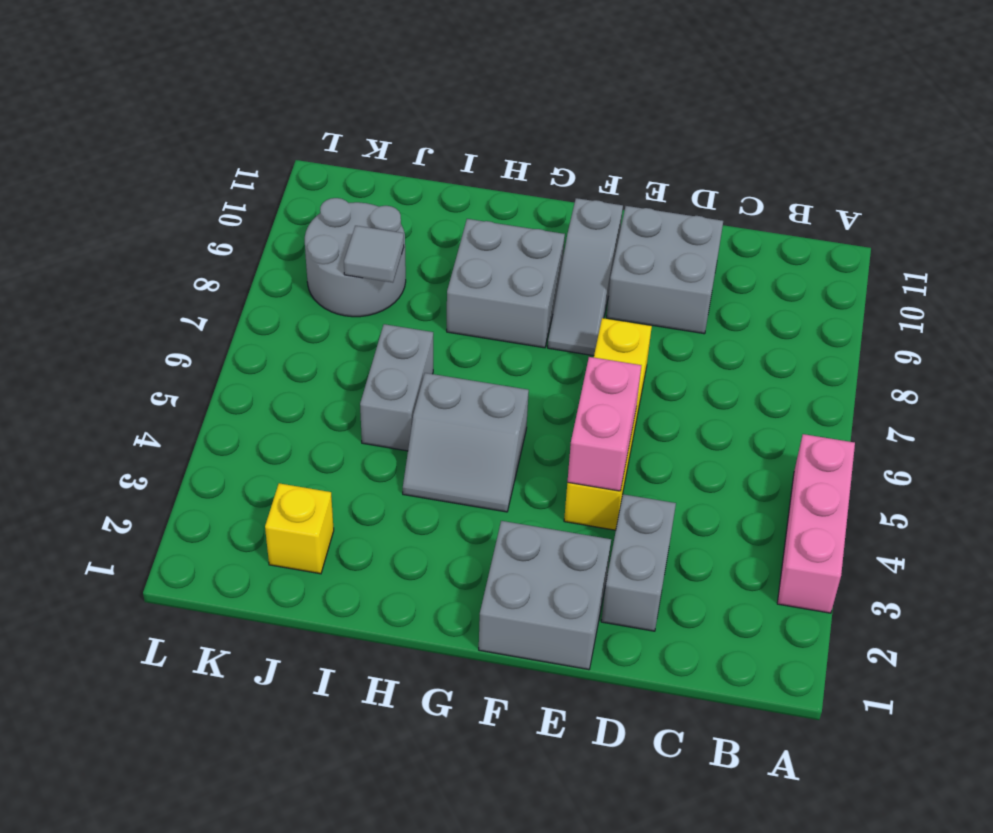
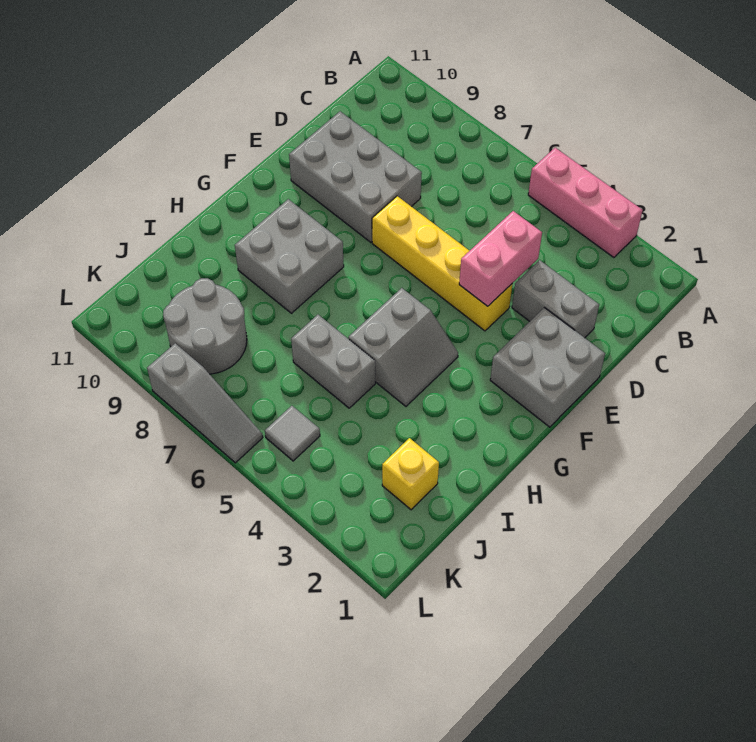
grey brick D9:E10 level 1 -> grey brick D8:E10 level 1
pink brick E4:E5 level 2 -> pink brick D4:E4 level 2
grey slope F8:F10 level 1 top 10 -> grey slope L6:L8 level 1 top 8
grey tile J8 level 2 -> grey tile K5 level 1

